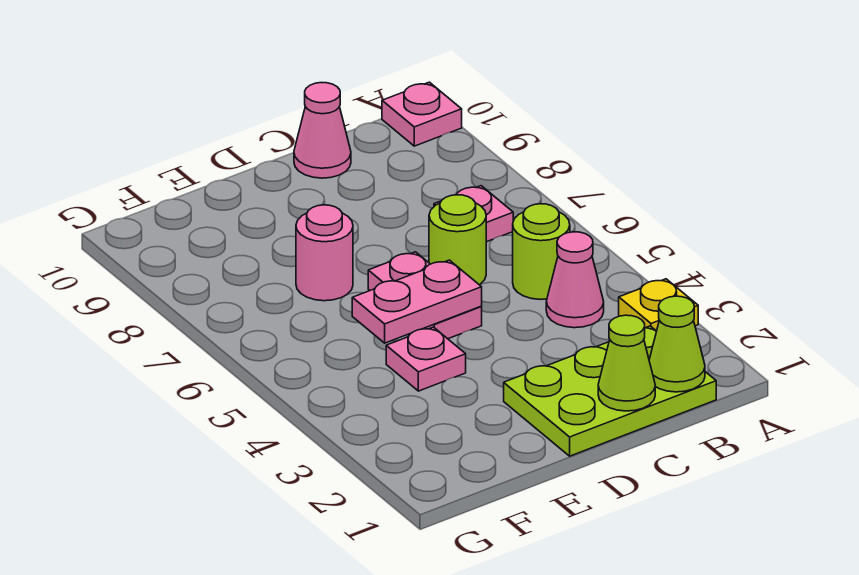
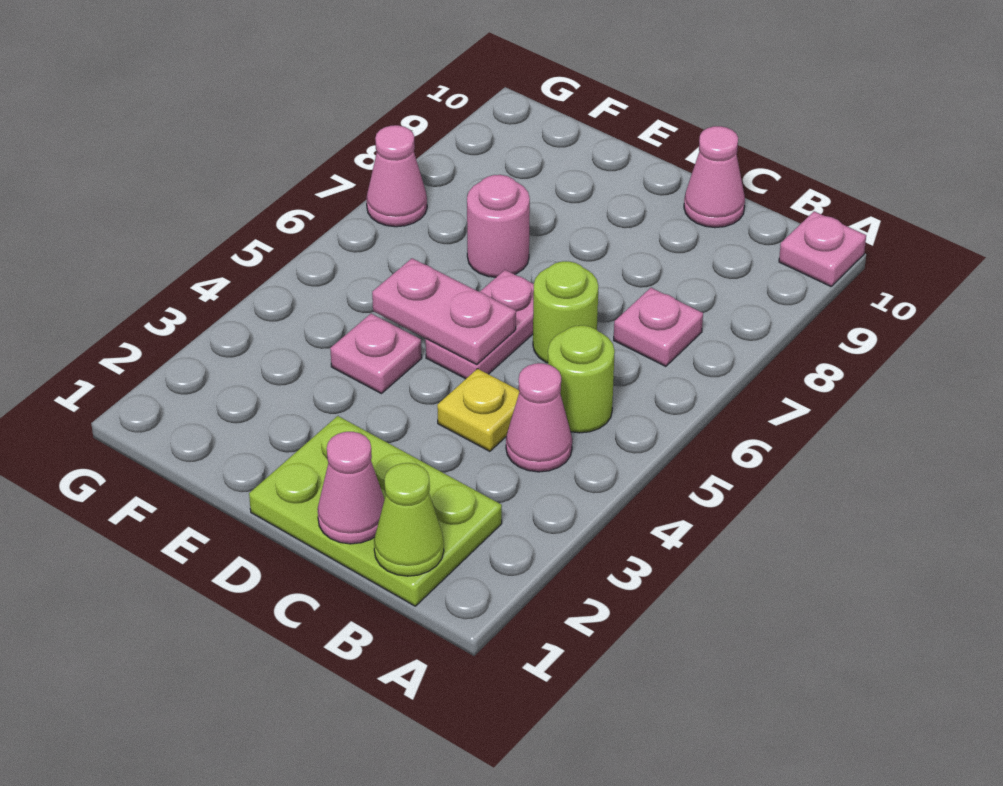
yellow plate A3 level 1 -> yellow plate C4 level 1
lime cone C1 level 2 -> pink cone C1 level 2
none -> pink cone G7 level 1

